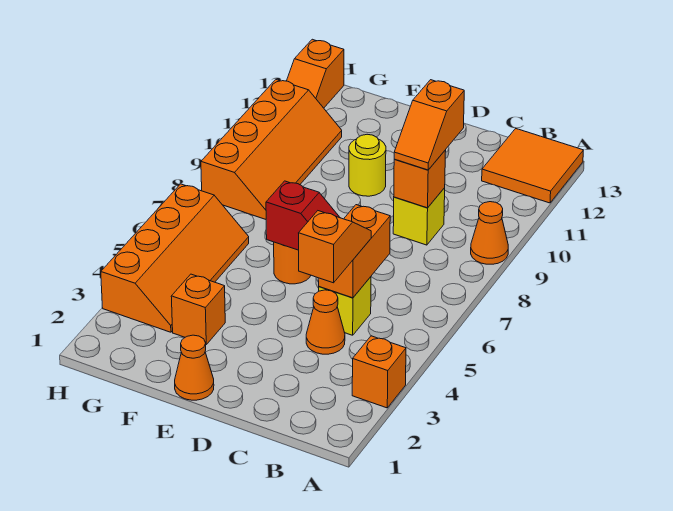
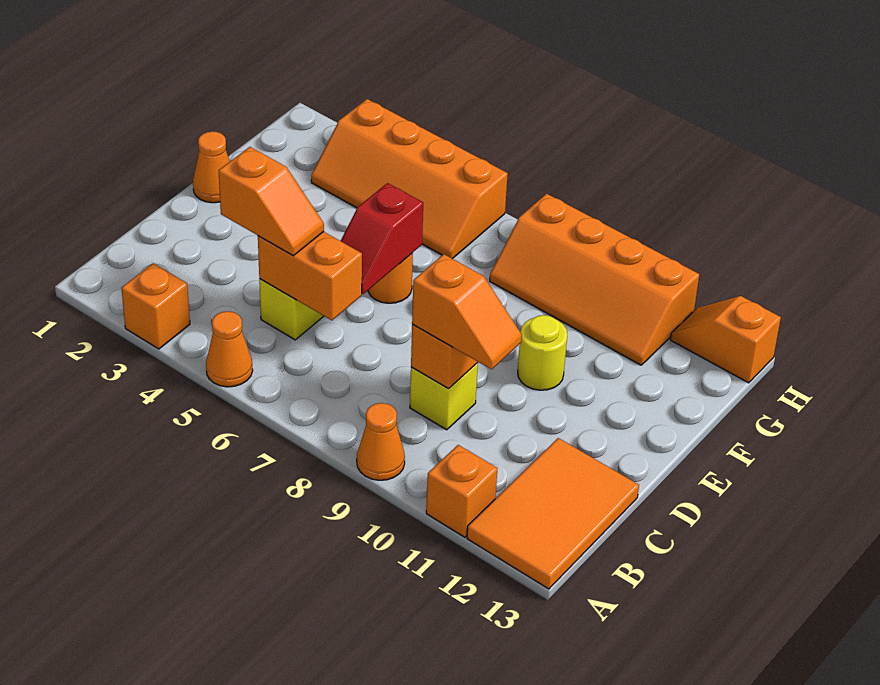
orange tile A12:B13 level 1 -> orange tile A12:C13 level 1
orange cone C4 level 1 -> orange cone A5 level 1
orange slope C9:C10 level 3 top 10 -> orange slope C9:C10 level 3 top 9
orange brick F3 level 1 -> orange brick A11 level 1

